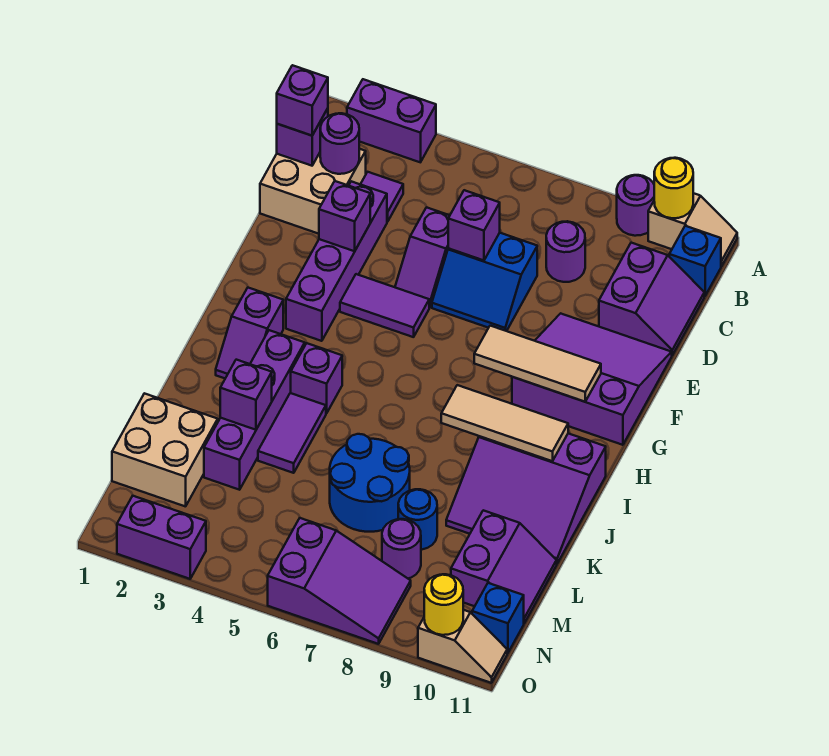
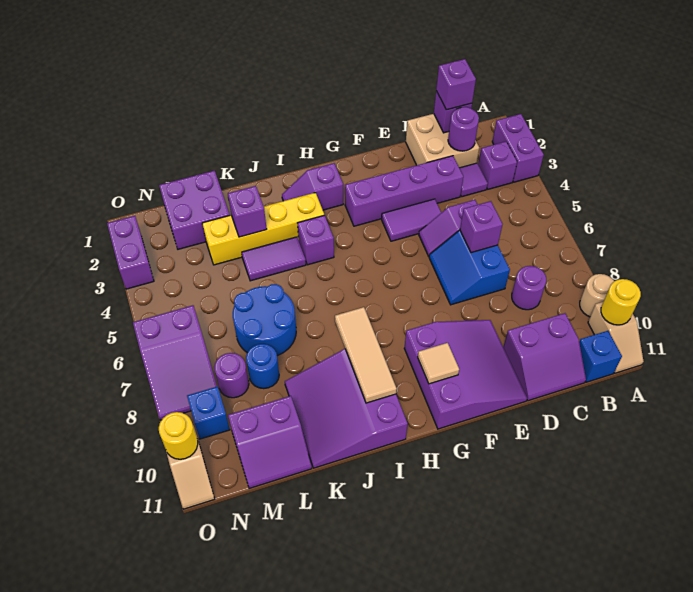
purple round brick A9 level 1 -> tan round brick A9 level 1
purple brick E3 level 2 -> purple brick B3 level 1
purple tile F4:F5 level 1 -> purple tile E4:F4 level 1
tan tile G8:G10 level 2 -> tan tile G10 level 2
purple brick I3:L3 level 1 -> yellow brick I3:L3 level 1
tan brick L1:M2 level 1 -> purple brick L1:M2 level 1
blue brick N11 level 1 -> blue brick N9 level 1

